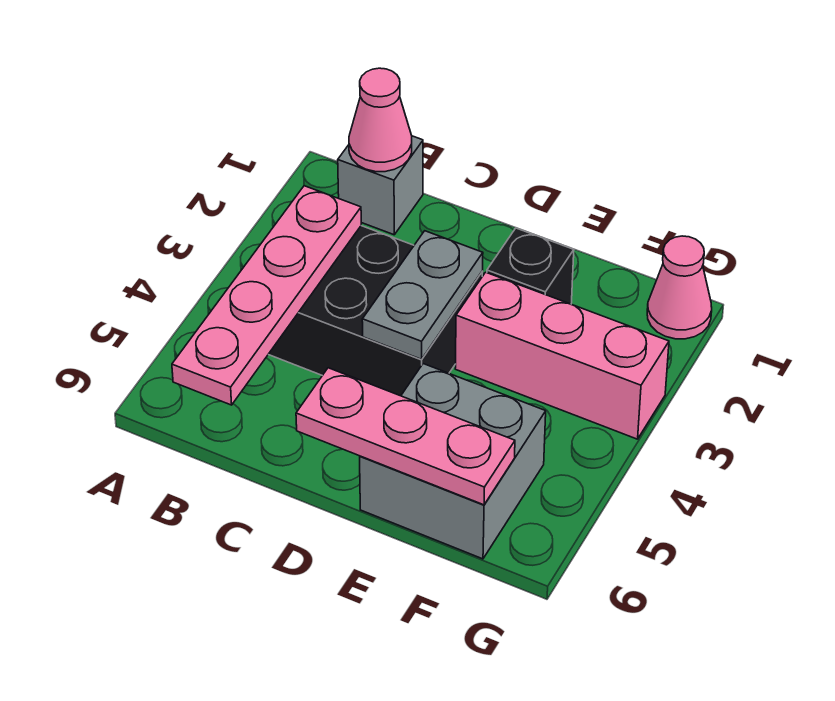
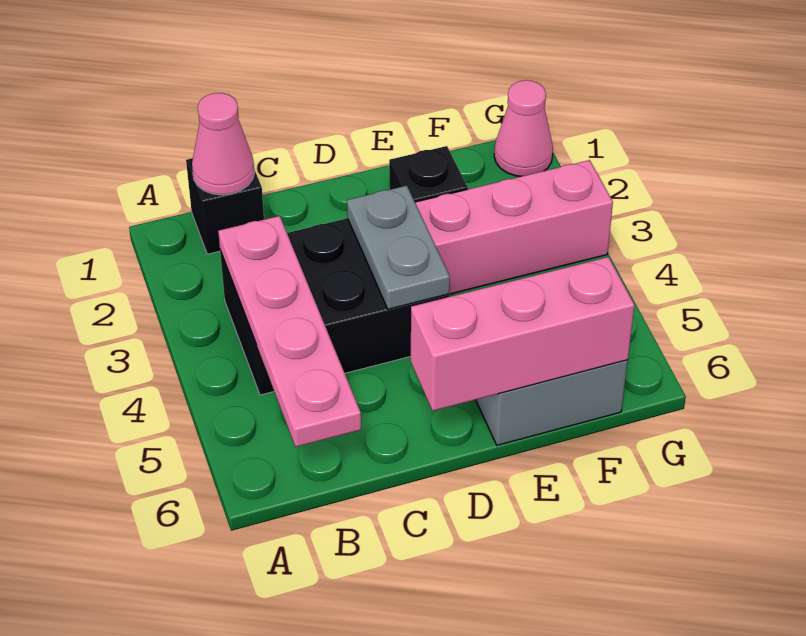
grey brick B1 level 1 -> black brick B1 level 1
pink plate D6:F6 level 2 -> pink brick D6:F6 level 2

